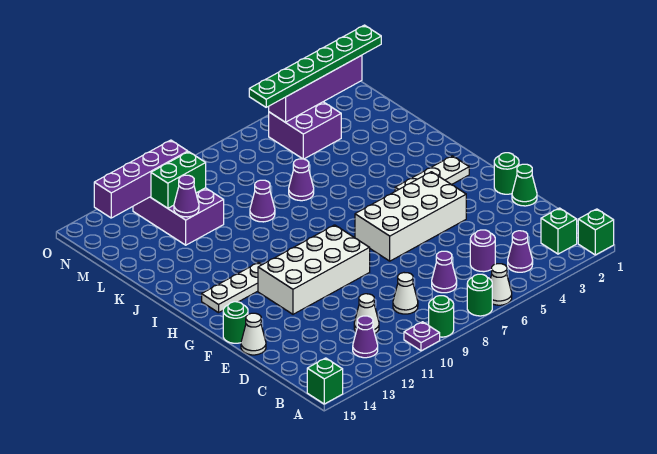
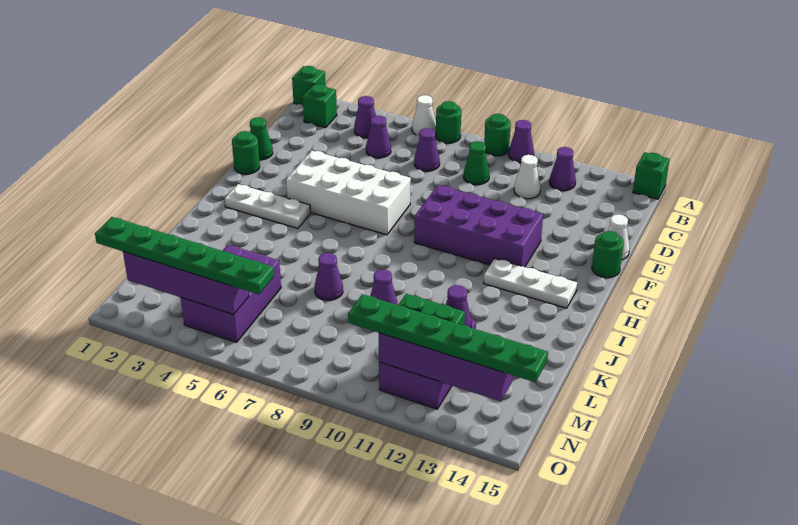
purple plate A10 level 1 -> purple cone A10 level 1
purple round brick C5 level 1 -> purple cone C5 level 1
white cone C9 level 1 -> green cone C9 level 1
white brick F9:G12 level 1 -> purple brick F9:G12 level 1
purple brick M4:N5 level 1 -> purple brick L4:N5 level 1
none -> green plate N10:N15 level 3

